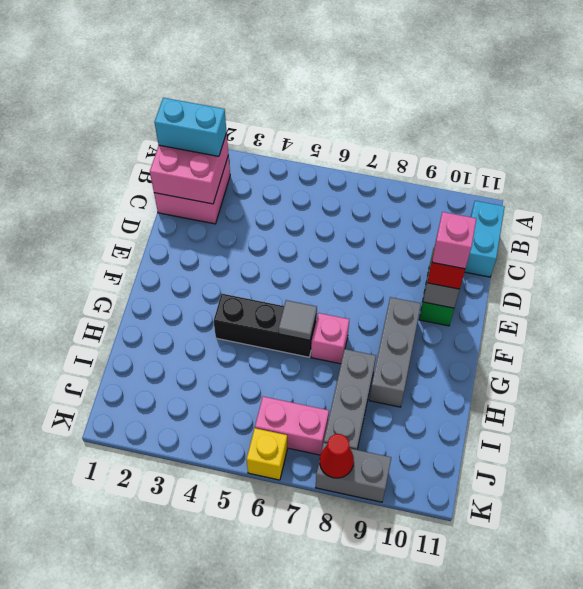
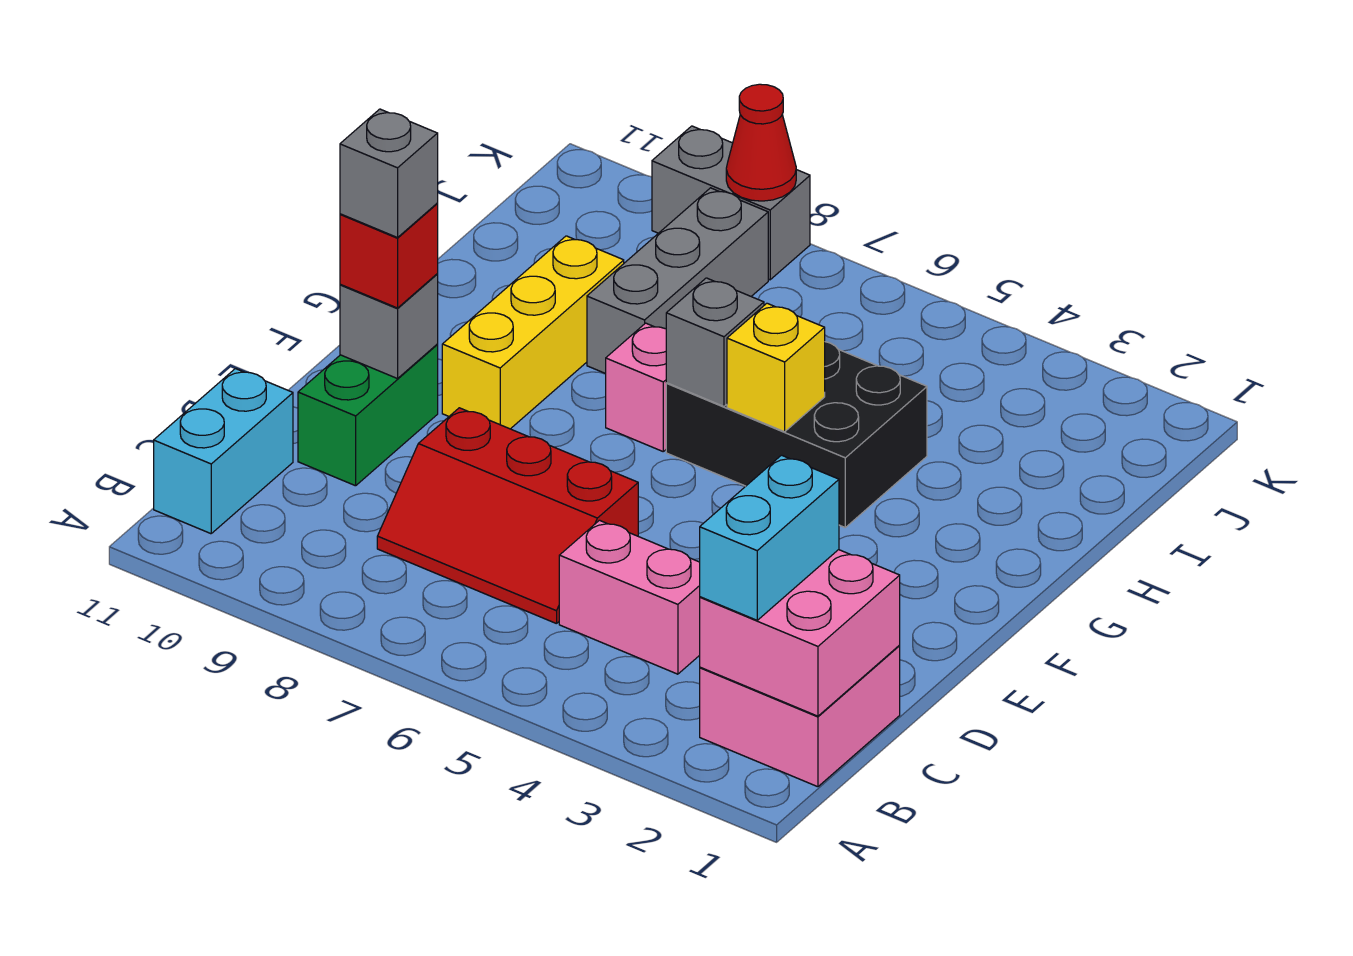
cyan brick B1:B2 level 3 -> cyan brick B2:C2 level 3
none -> red slope C6:D8 level 1 top D
pink brick E10 level 4 -> grey brick E10 level 4
grey brick F9:H9 level 1 -> yellow brick F9:H9 level 1
black brick G4:G6 level 1 -> black brick G4:H6 level 1
grey tile G6 level 2 -> grey brick G6 level 2
pink brick J6:J7 level 1 -> pink brick C4:C5 level 1
yellow brick K6 level 1 -> yellow brick G5 level 2

